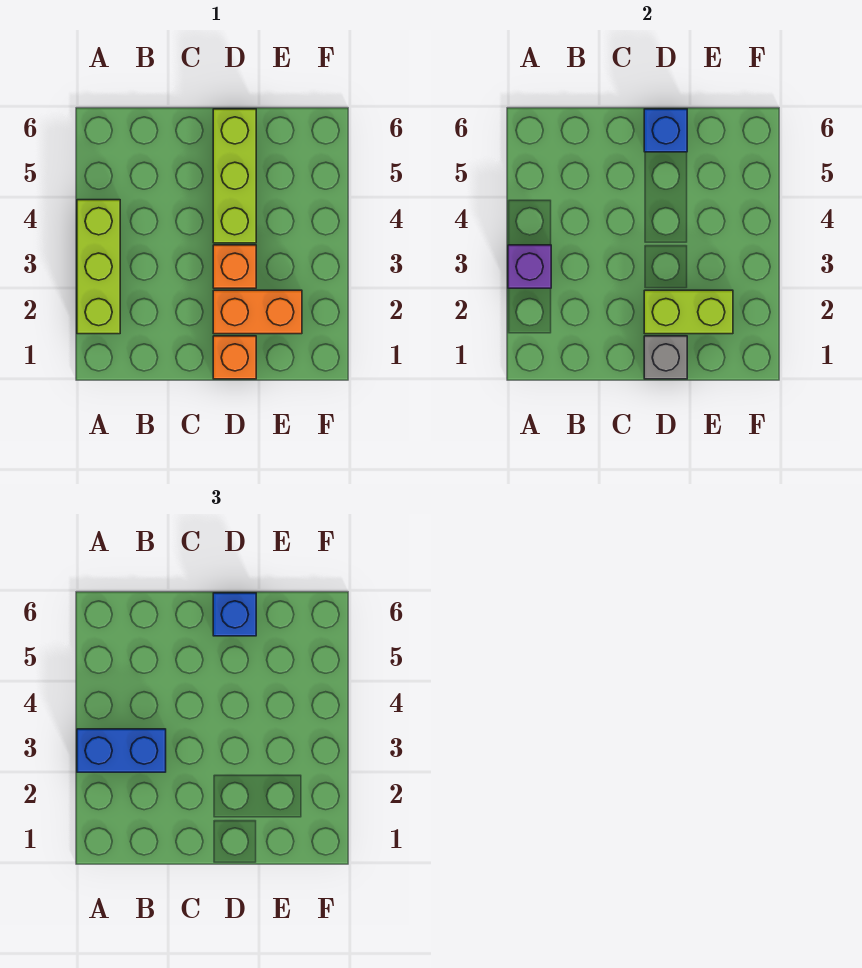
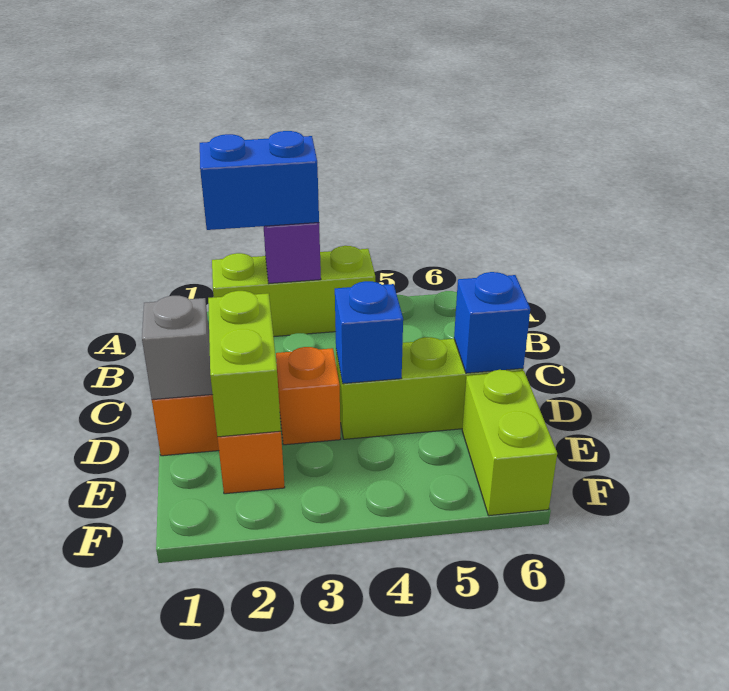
blue brick A3:B3 level 3 -> blue brick A2:A3 level 3
blue brick D6 level 3 -> blue brick D4 level 2
none -> lime brick E6:F6 level 1

